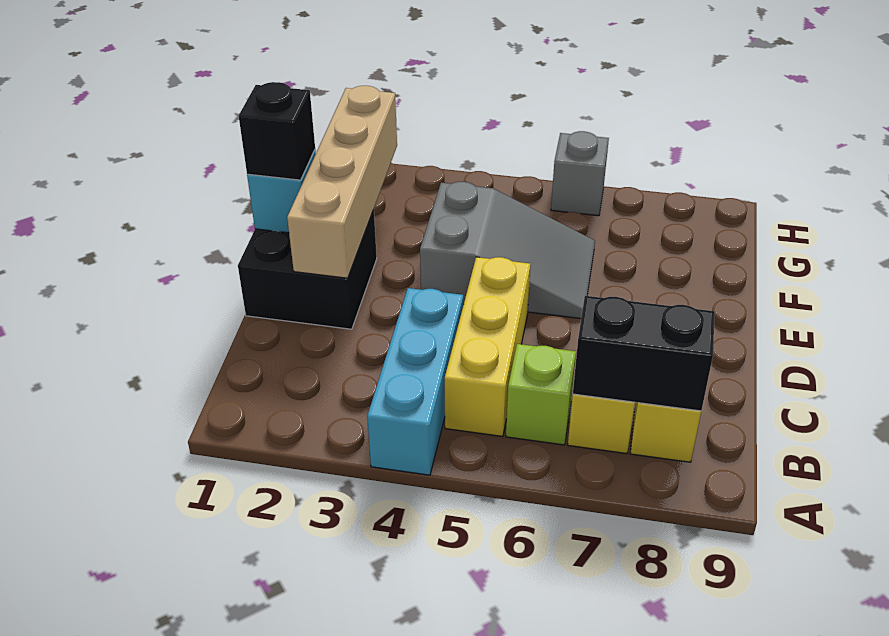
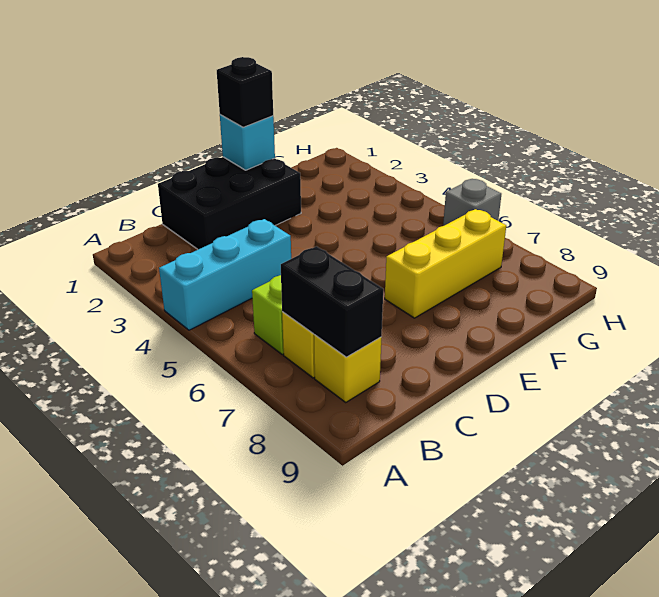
yellow brick B5:D5 level 1 -> yellow brick E7:G7 level 1
black brick D1:E2 level 1 -> black brick C1:E2 level 1
tan brick D2:G2 level 2 -> none
grey slope E4:F6 level 1 top 4 -> none

